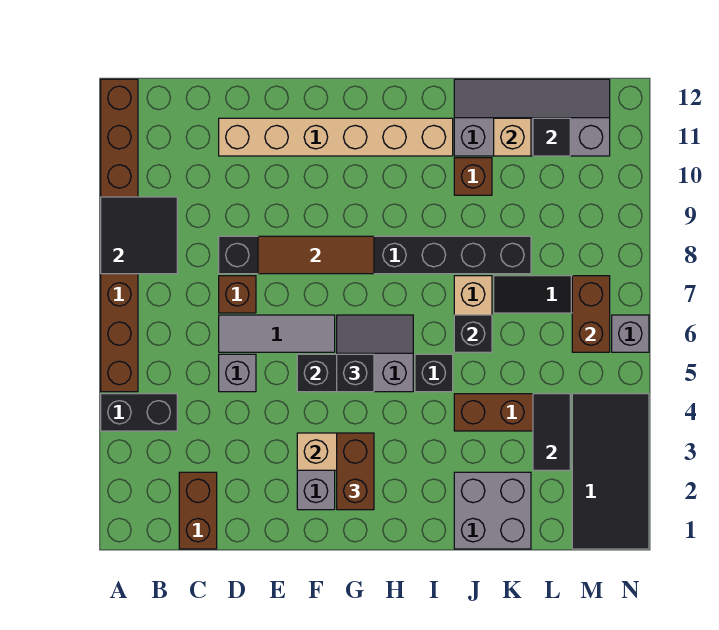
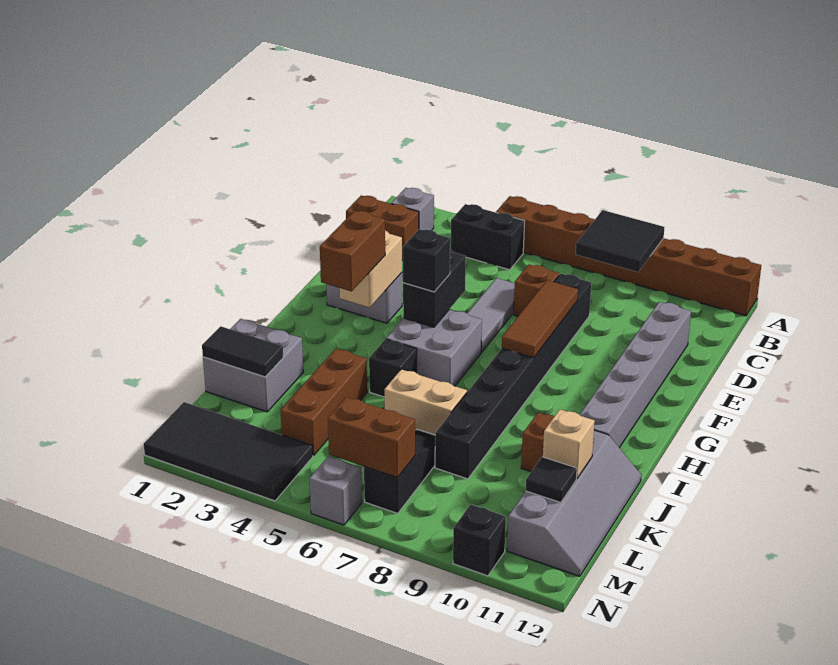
black brick A4:B4 level 1 -> black brick B4:B5 level 1
grey brick D5 level 1 -> grey brick B2 level 1
tan brick D11:I11 level 1 -> grey brick D11:I11 level 1
brown brick G2:G3 level 3 -> brown brick G3:H3 level 3
grey slope G5:H6 level 1 top 5 -> grey brick G5:H6 level 1
black brick J6 level 2 -> black brick N10 level 1
black tile L3:L4 level 2 -> black tile K1:K2 level 2

